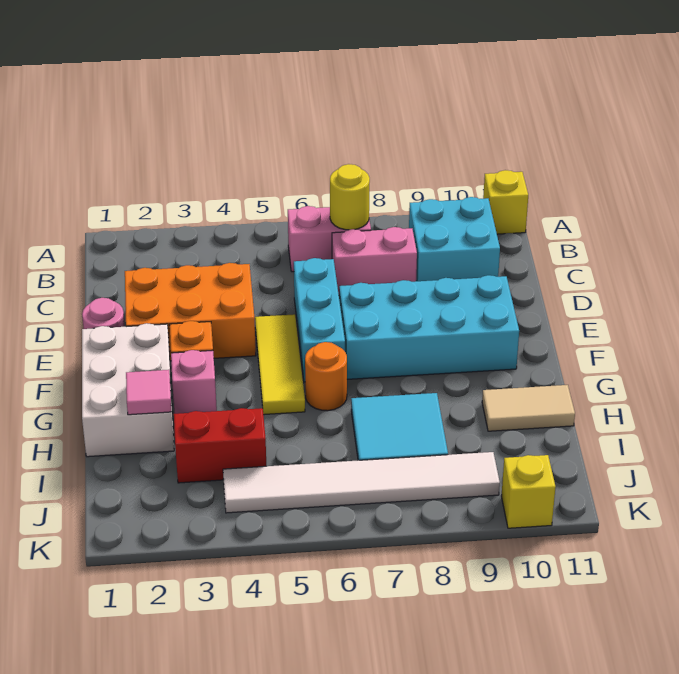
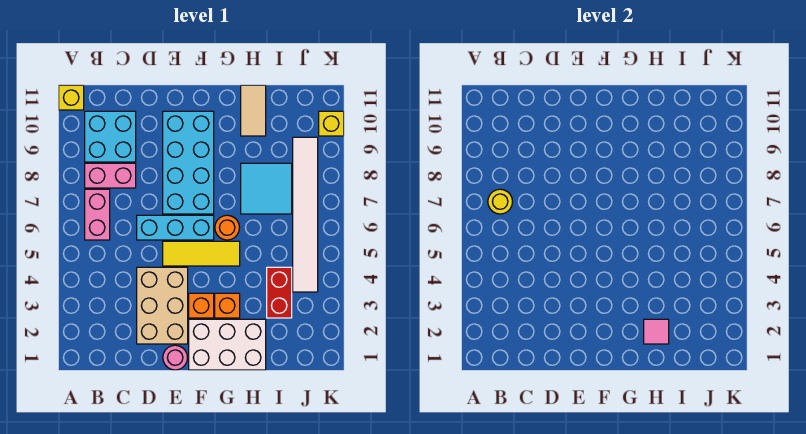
pink brick C7:C8 level 1 -> pink brick B8:C8 level 1
orange brick D2:E4 level 1 -> tan brick D2:E4 level 1
pink brick G3 level 1 -> orange brick G3 level 1

